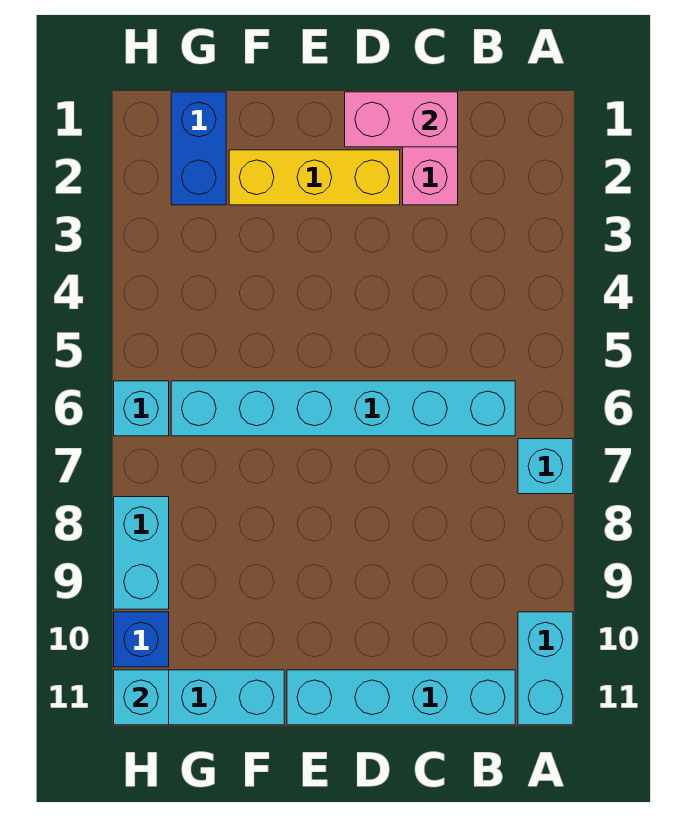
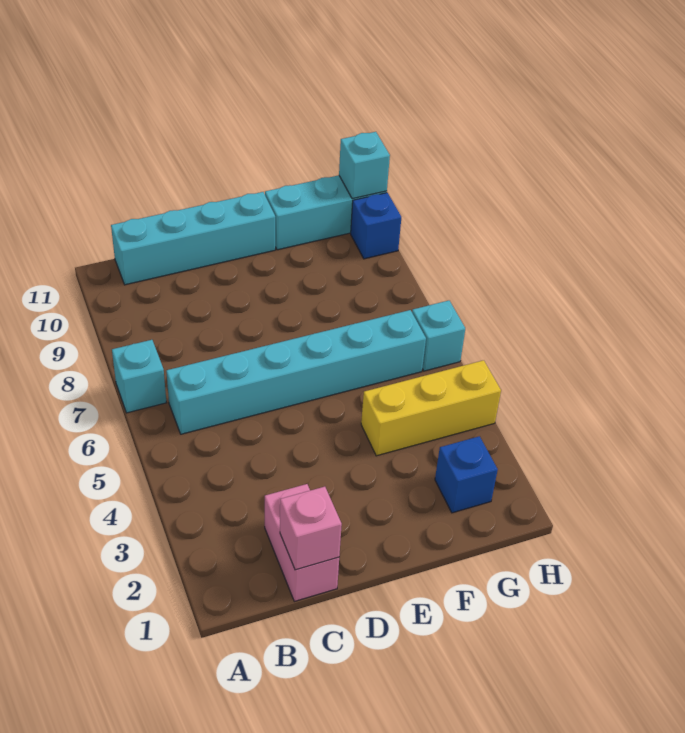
cyan brick A10:A11 level 1 -> none
pink brick C1:D1 level 2 -> pink brick C1 level 2
yellow brick D2:F2 level 1 -> yellow brick F4:H4 level 1
blue brick G1:G2 level 1 -> blue brick G2 level 1
cyan brick H8:H9 level 1 -> none

